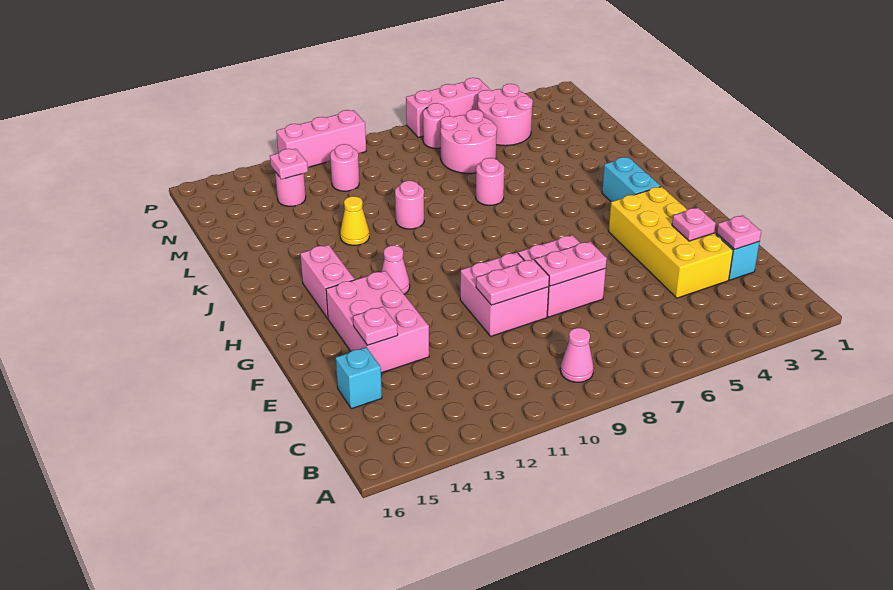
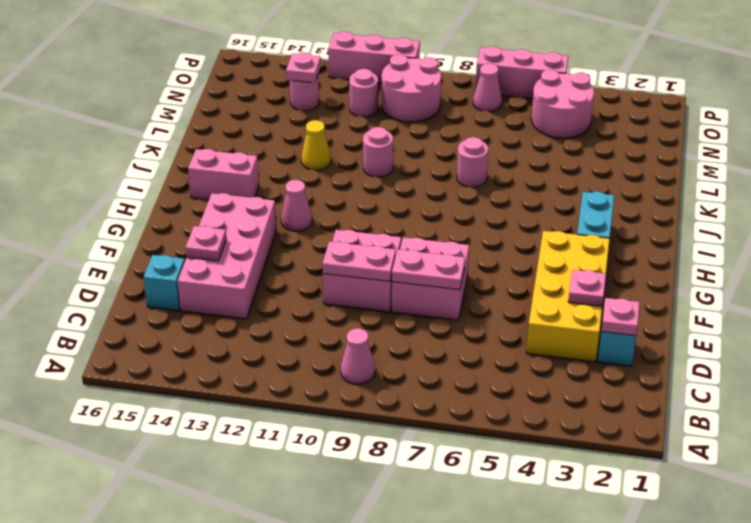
pink brick E13:G14 level 1 -> pink brick D13:G14 level 1
pink brick H14:I14 level 1 -> pink brick I14:I15 level 1
pink round brick M6:N7 level 1 -> pink round brick N9:O10 level 1
pink round brick O7 level 1 -> pink cone O7 level 1

